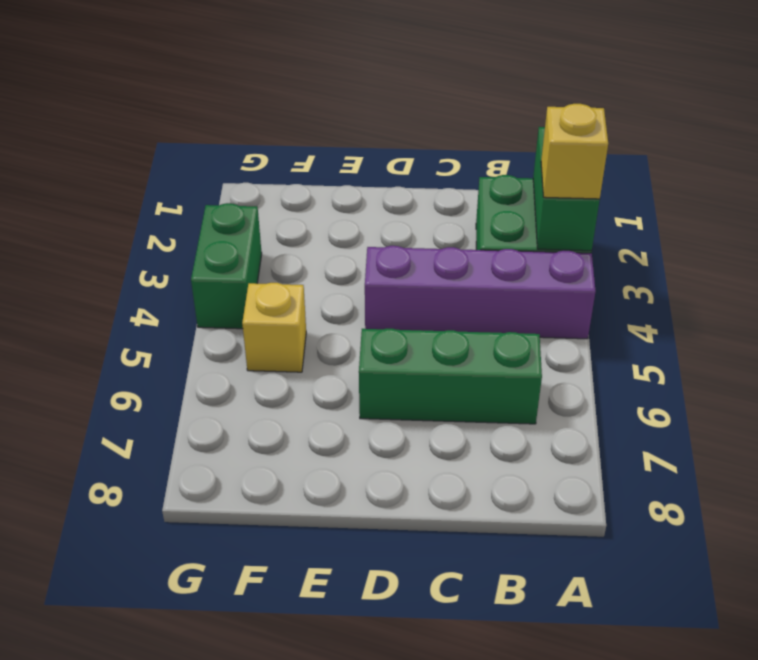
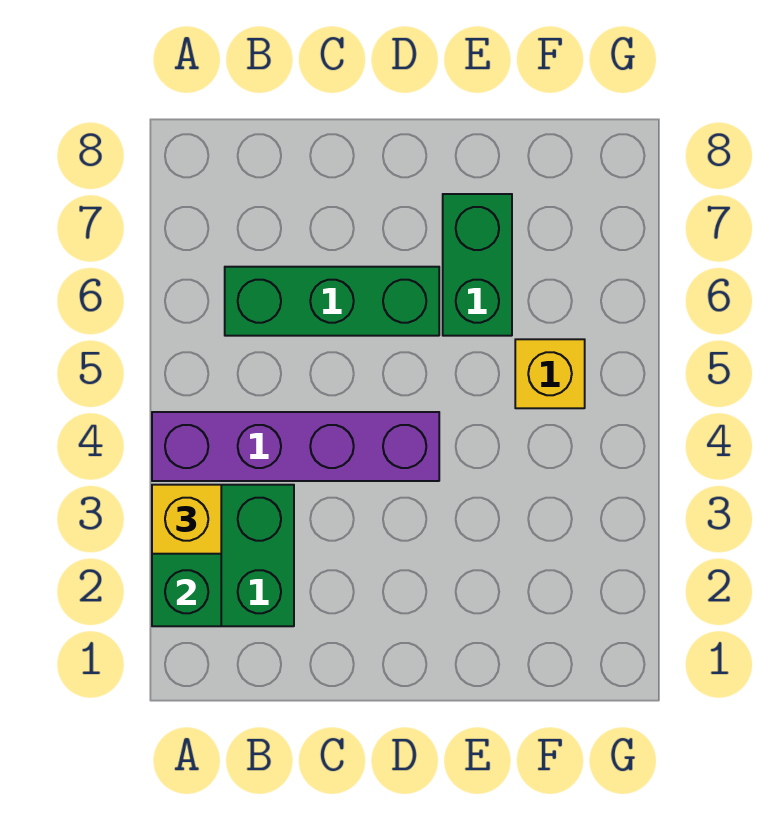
green brick G3:G4 level 1 -> green brick E6:E7 level 1

